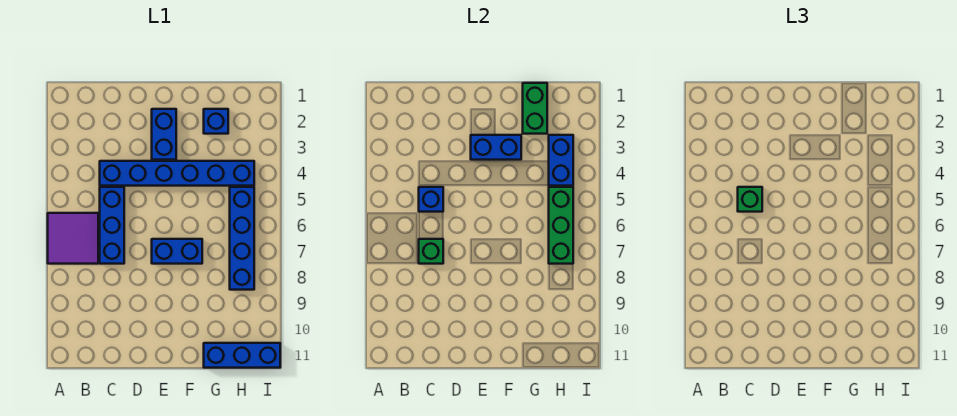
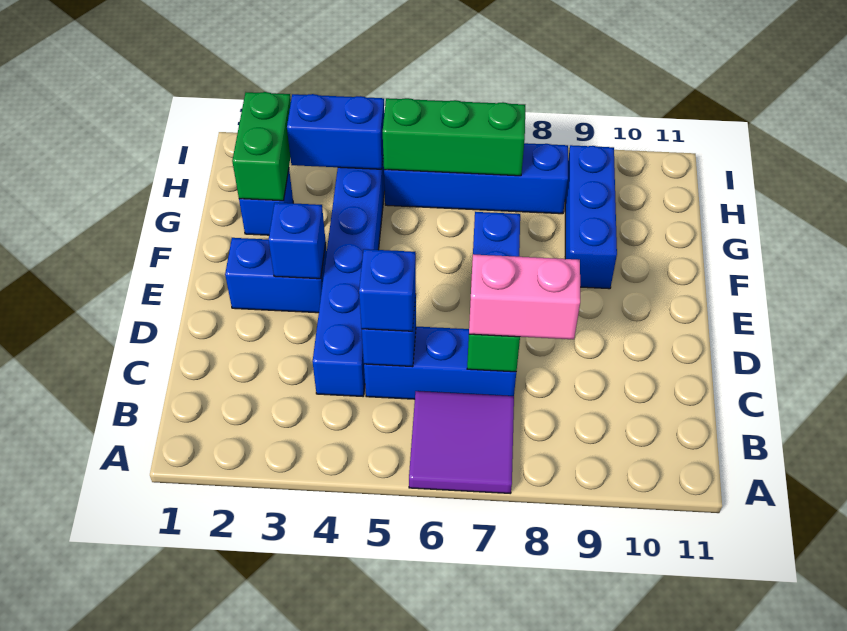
green brick C5 level 3 -> blue brick C5 level 3
none -> pink brick C7:C8 level 3
blue brick E3:F3 level 2 -> blue brick E3 level 2
green brick G1:G2 level 2 -> green brick G2:H2 level 2
blue brick G11:I11 level 1 -> blue brick F9:H9 level 1

